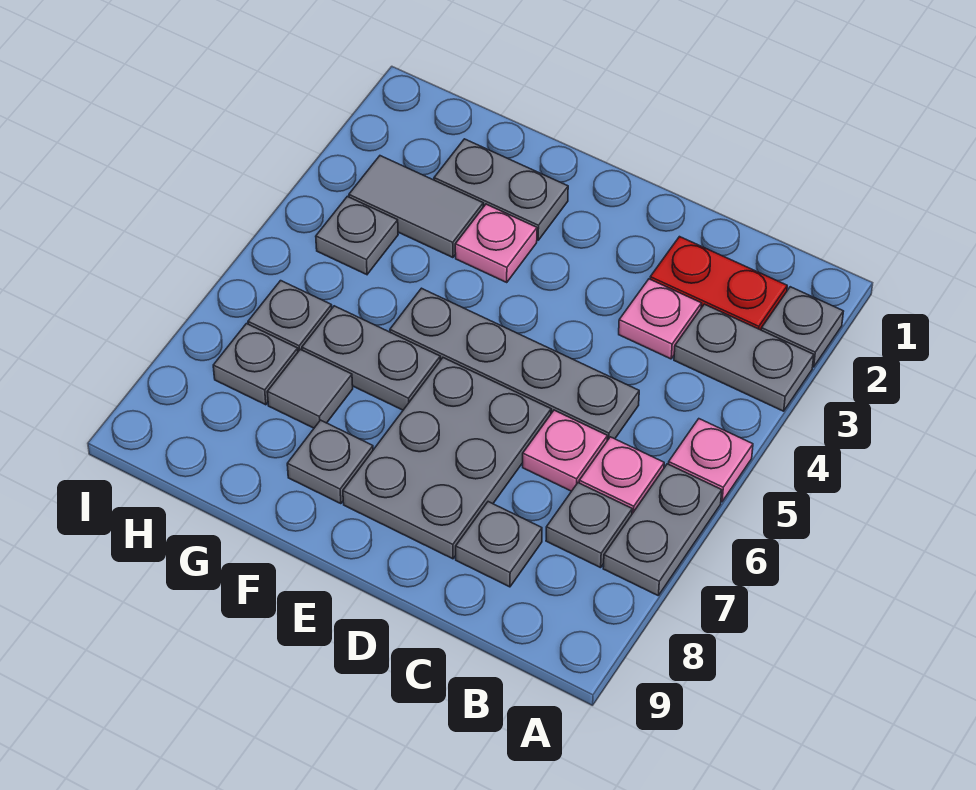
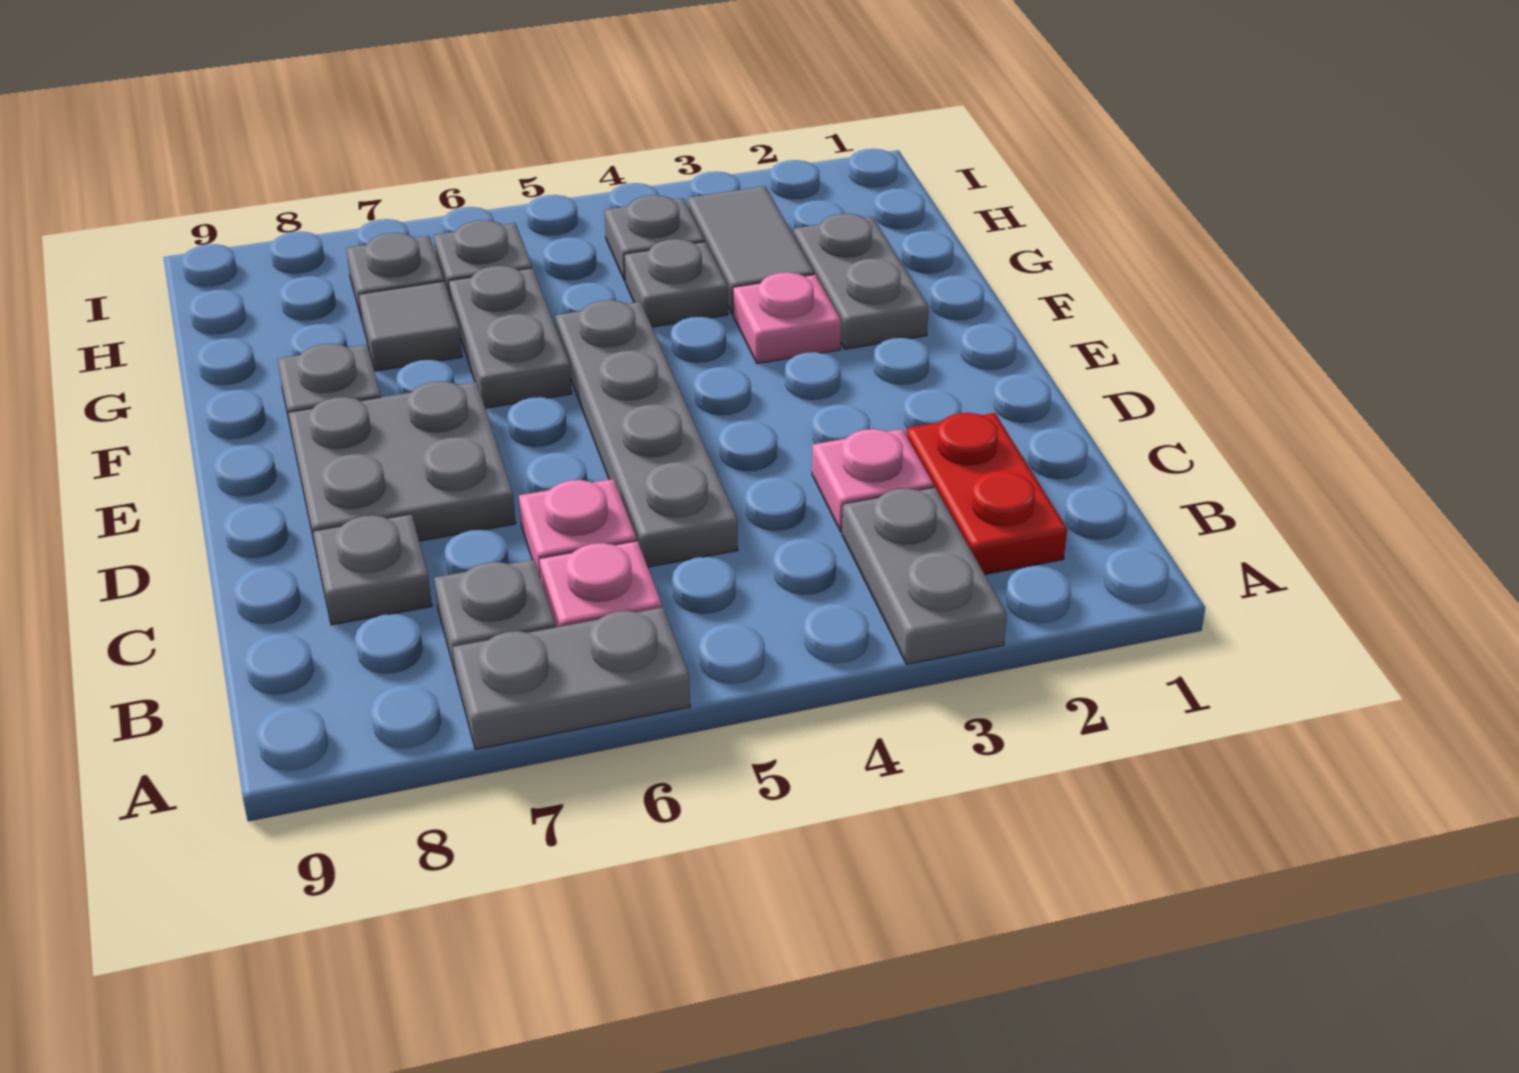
grey plate A2 level 1 -> grey plate G4 level 1
pink plate A5 level 1 -> none
grey plate D6:E8 level 1 -> grey plate D7:E8 level 1

